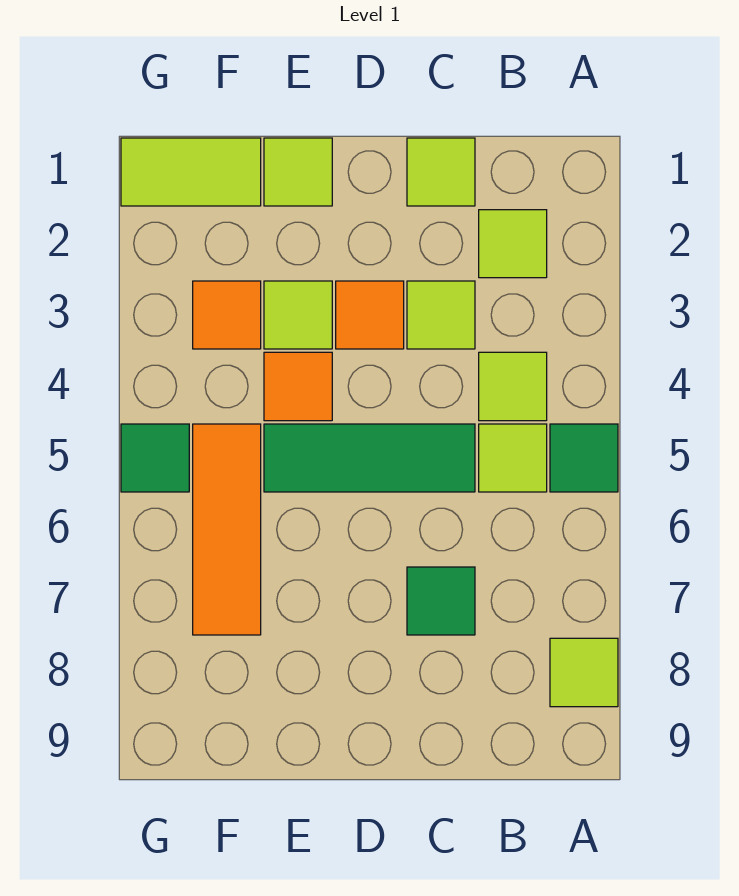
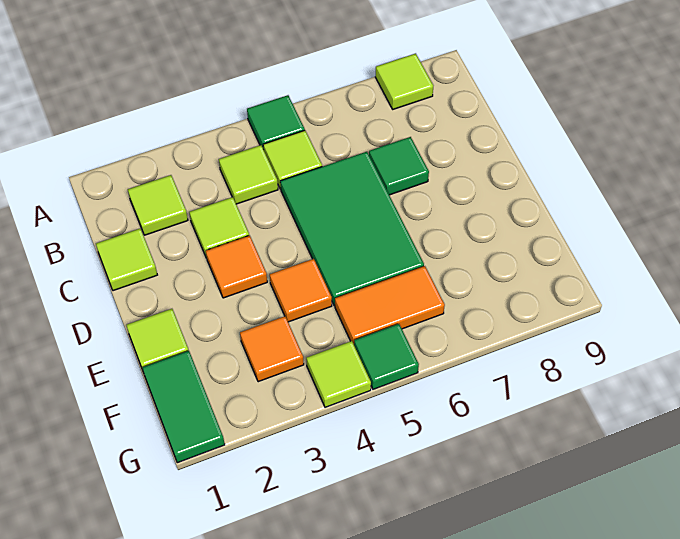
green tile C5:E5 level 1 -> green tile C5:E6 level 1
lime tile E3 level 1 -> lime tile G4 level 1
lime tile F1:G1 level 1 -> green tile F1:G1 level 1
orange tile F5:F7 level 1 -> orange tile F5:F6 level 1

